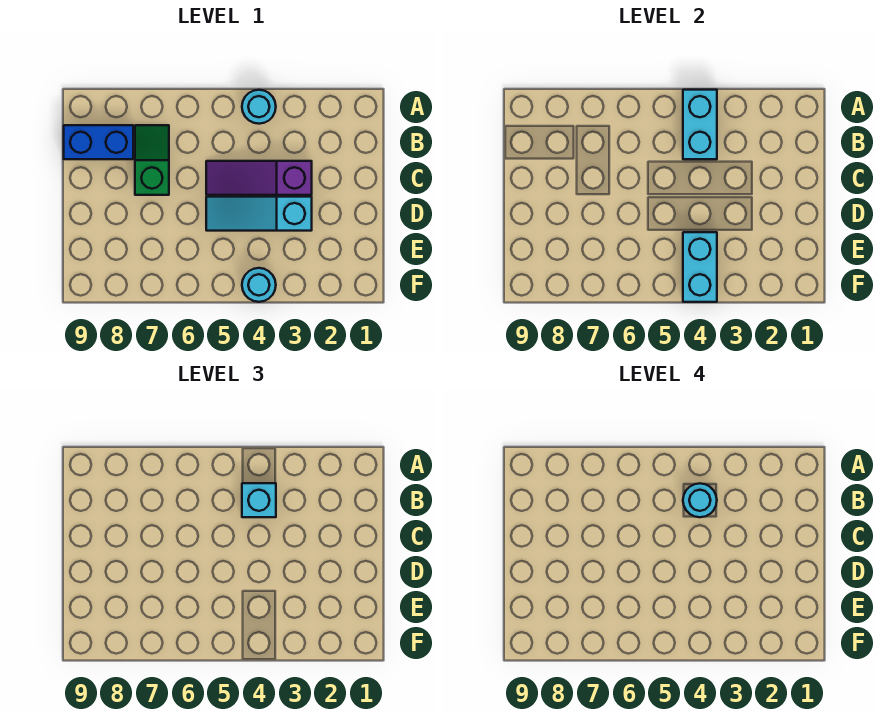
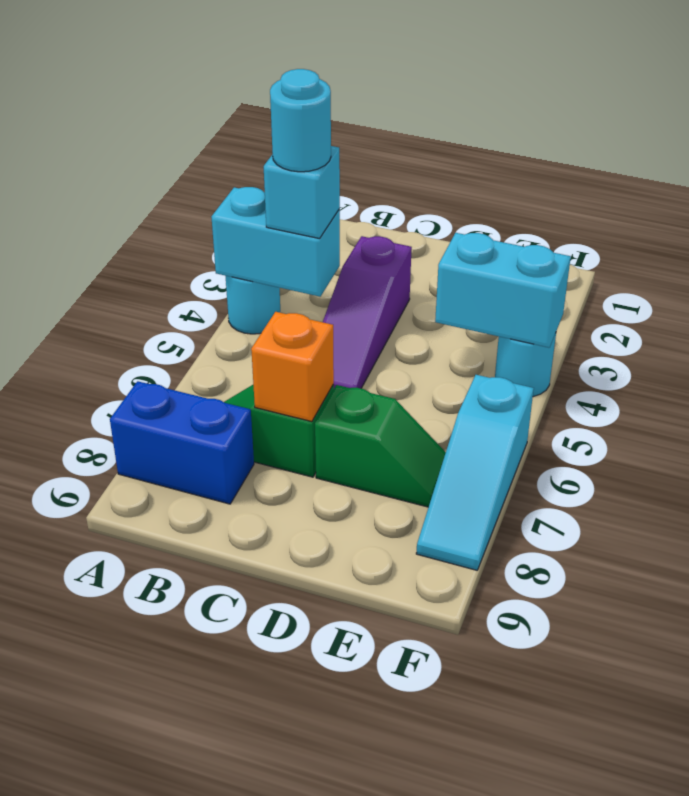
blue brick B8:B9 level 1 -> blue brick A8:B8 level 1
none -> orange brick C7 level 2
cyan slope D3:D5 level 1 top 3 -> cyan slope F6:F8 level 1 top 6
none -> green slope D7:E7 level 1 top D

